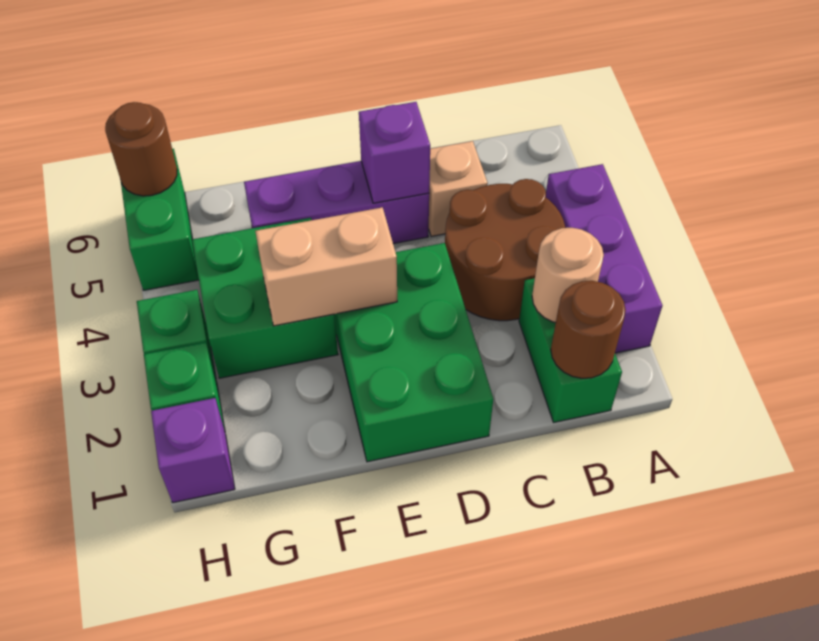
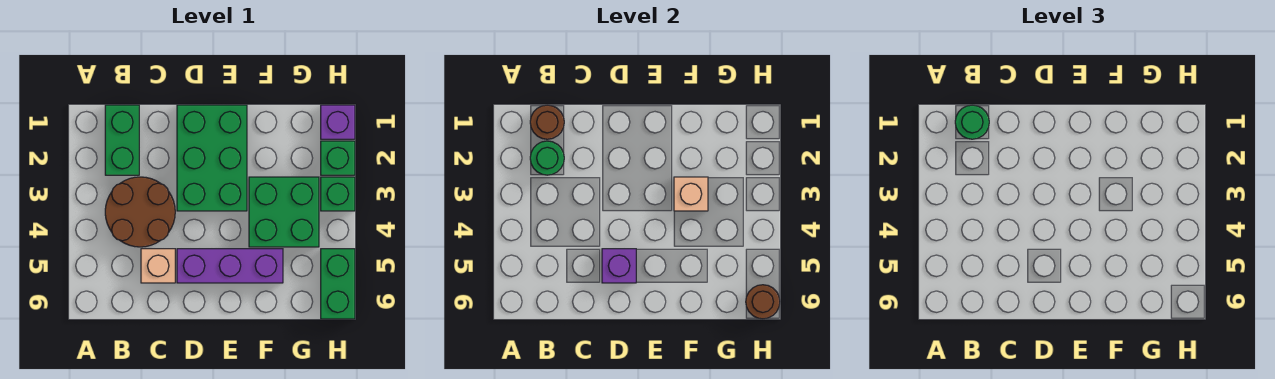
purple brick A2:A4 level 1 -> none
none -> green round brick B1 level 3
tan round brick B2 level 2 -> green round brick B2 level 2
tan brick E3:F3 level 2 -> tan brick F3 level 2

